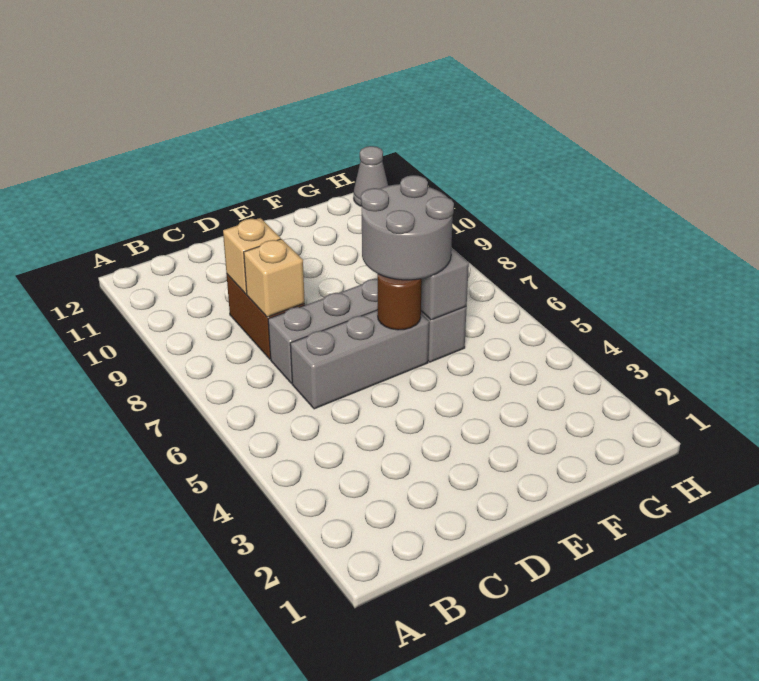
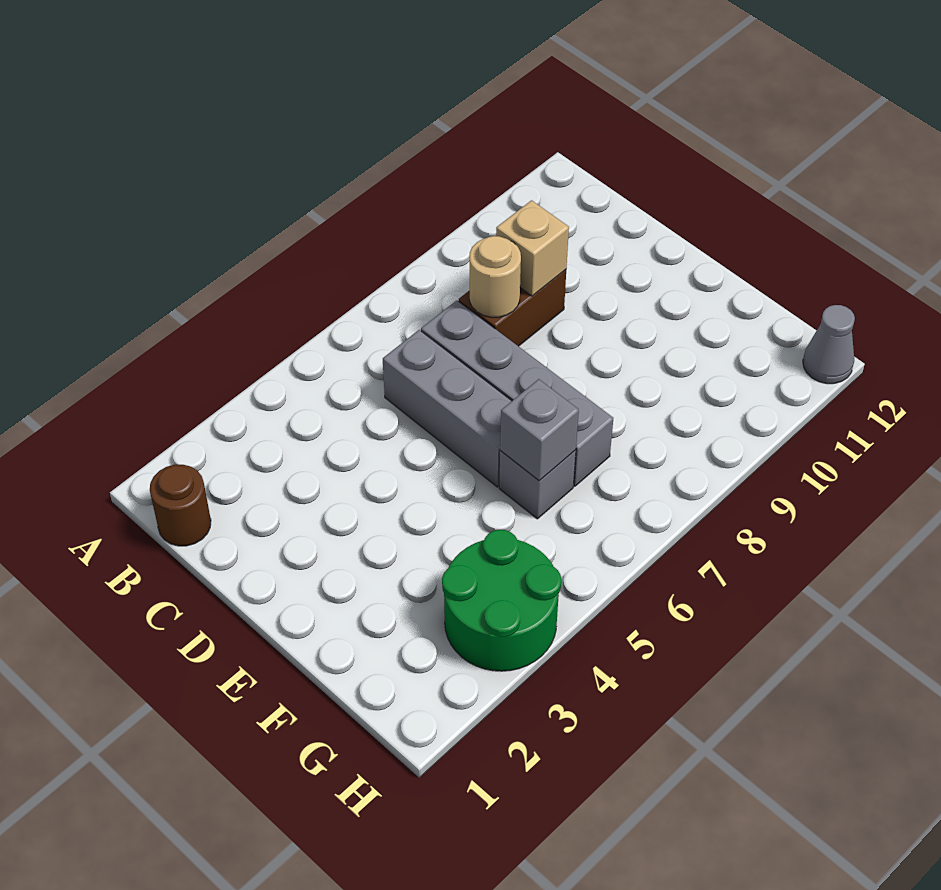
tan brick C8 level 2 -> tan round brick C8 level 2
brown round brick E6 level 2 -> brown round brick B1 level 1
grey round brick E6:F7 level 3 -> none
none -> green round brick G3:H4 level 1

